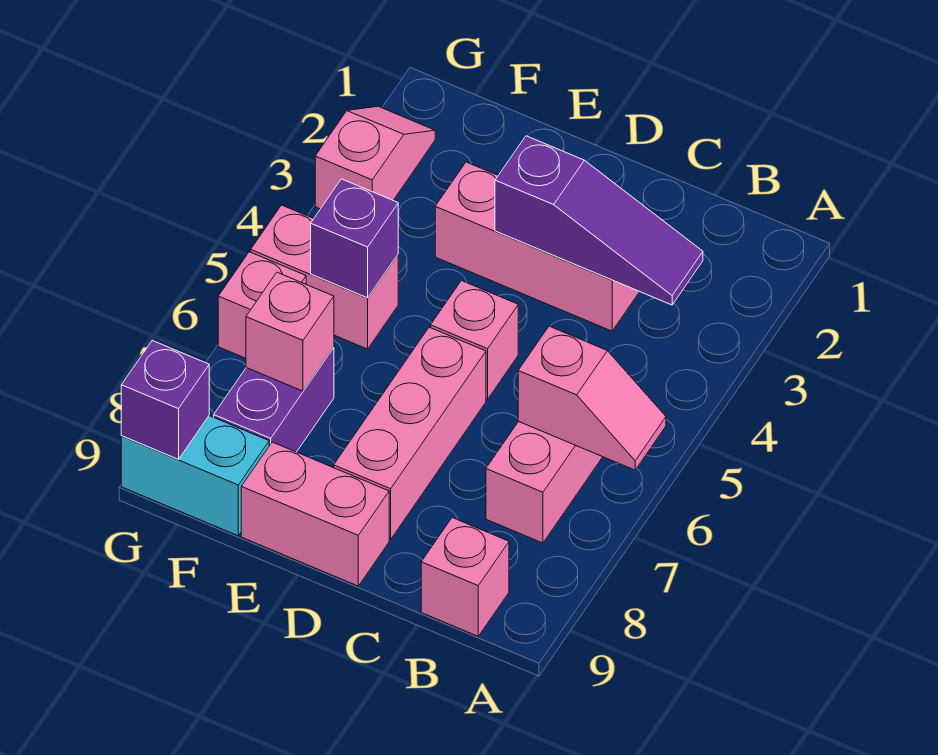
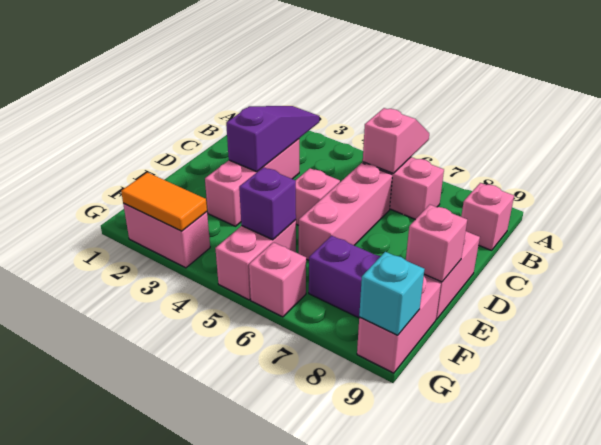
pink brick D6:D8 level 1 -> pink brick C6:E6 level 1
pink brick F7 level 2 -> pink brick E9 level 2
cyan brick F9:G9 level 1 -> pink brick F9:G9 level 1
pink slope G2:G3 level 1 top 3 -> pink brick G2:G3 level 1
none -> orange tile G2:G3 level 2
purple brick G9 level 2 -> cyan brick G9 level 2

